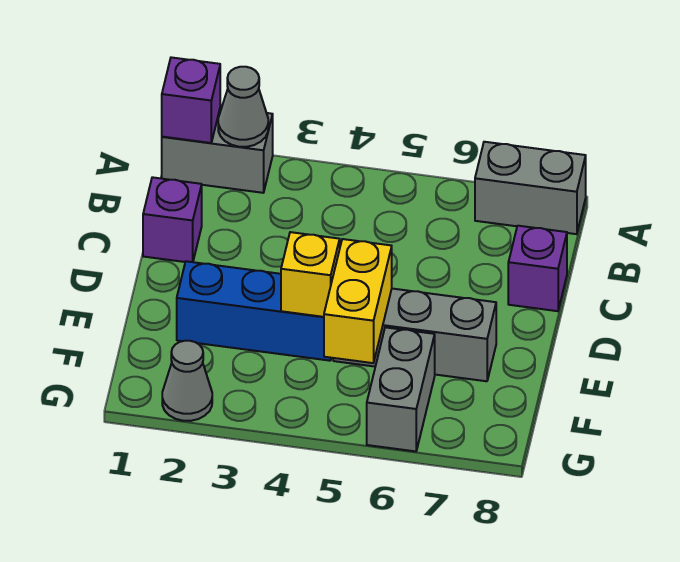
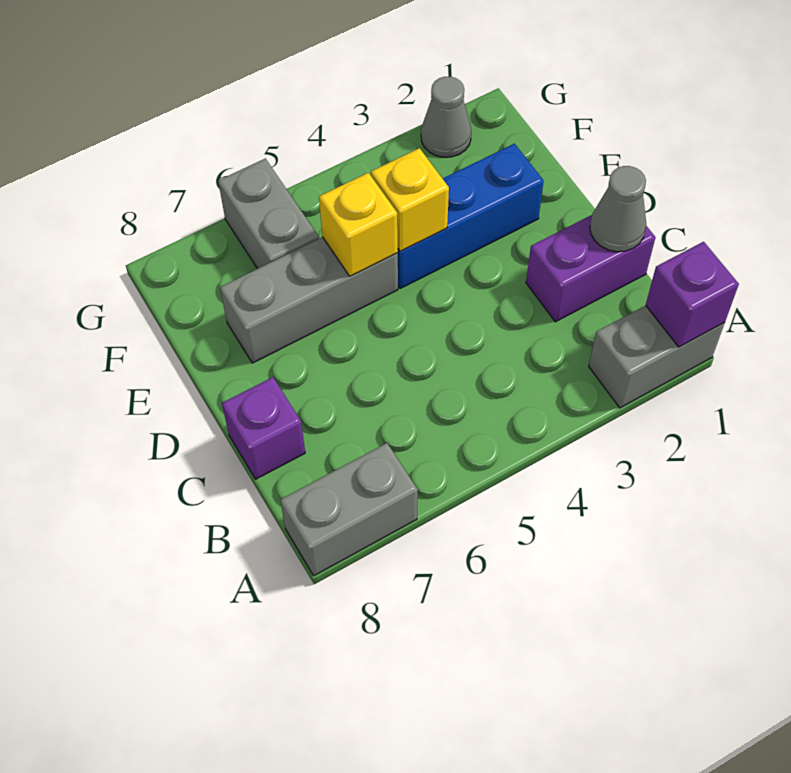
grey cone A2 level 2 -> grey cone C1 level 2
purple brick C1 level 1 -> purple brick C1:C2 level 1
yellow brick E5:F5 level 2 -> yellow brick E5 level 2

